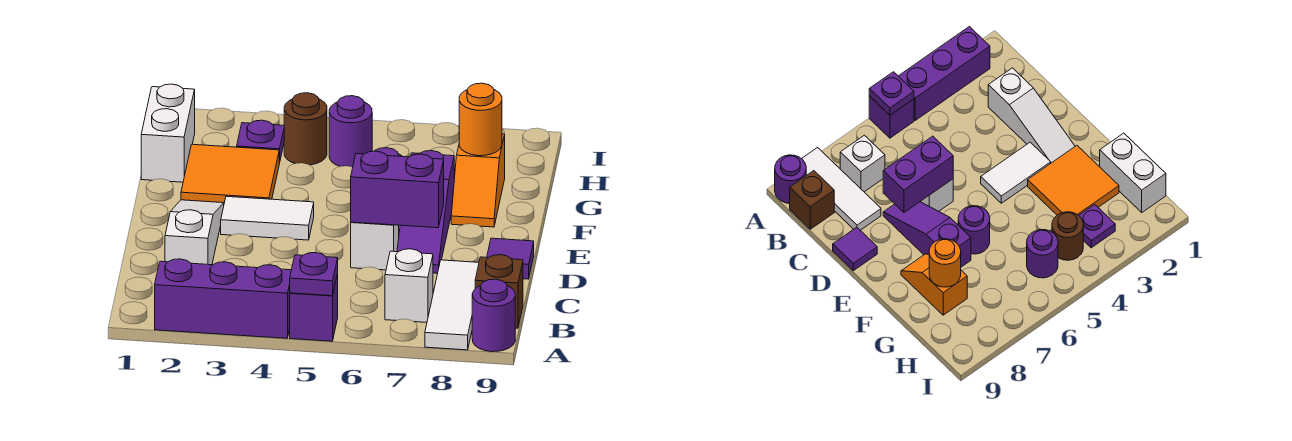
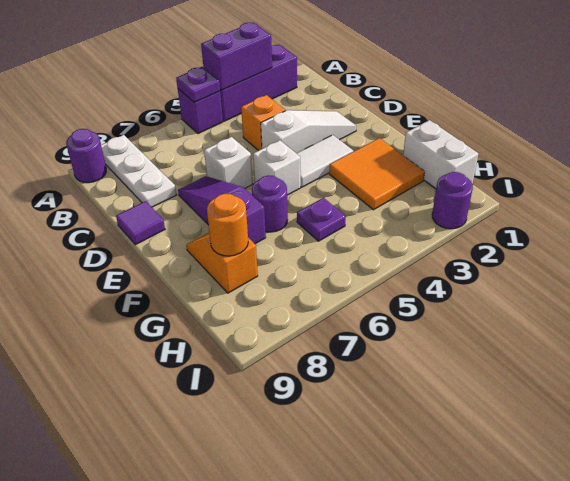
white tile A8:C8 level 1 -> white plate A8:C8 level 1
white brick B7 level 1 -> white brick E5 level 1
brown brick B9 level 1 -> none
white slope C2:E2 level 1 top C -> white slope D2:D4 level 1 top 4
none -> orange brick C4 level 1
purple brick D6:D7 level 2 -> purple brick A3:A4 level 2
purple plate H3 level 1 -> purple plate G5 level 1
brown round brick H4 level 1 -> none
purple round brick H5 level 1 -> purple round brick I2 level 1

